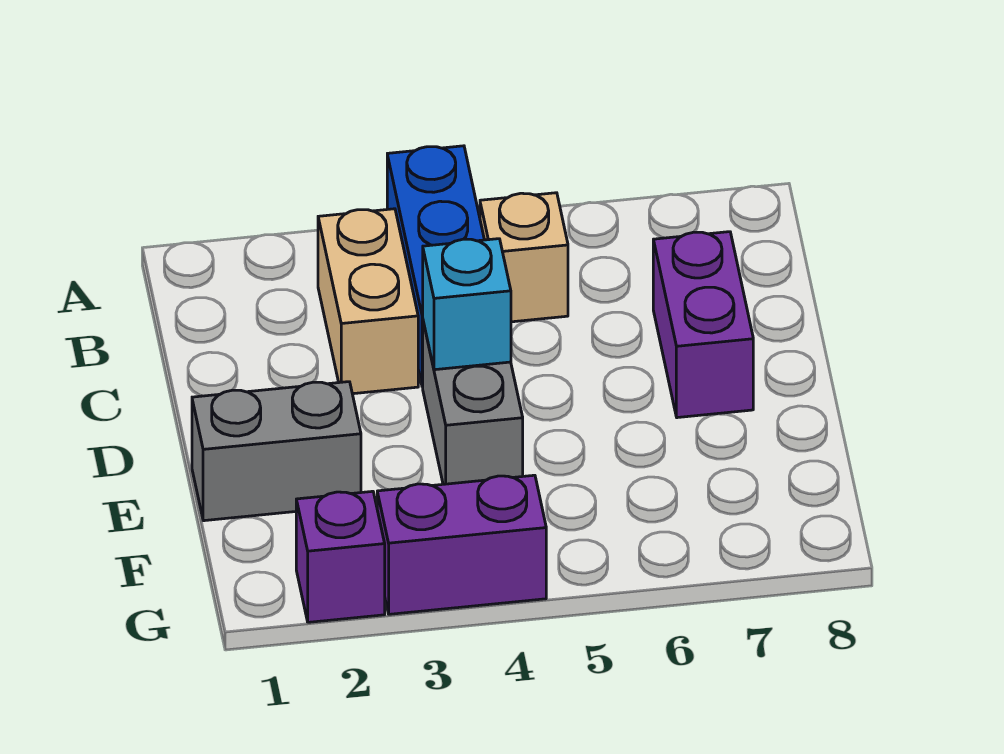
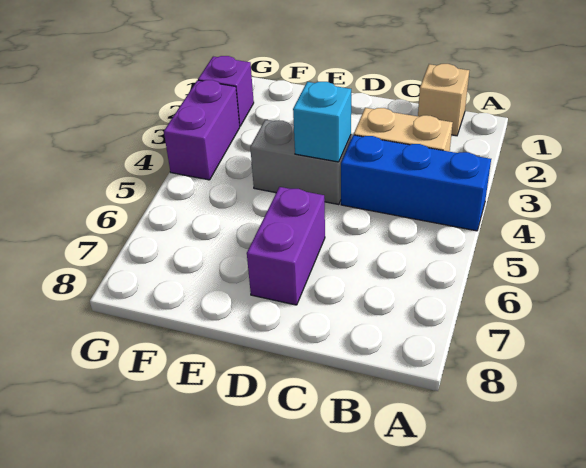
tan brick B5 level 1 -> tan brick B1 level 1
purple brick C7:D7 level 1 -> purple brick D6:D7 level 1
grey brick E1:E2 level 1 -> none

